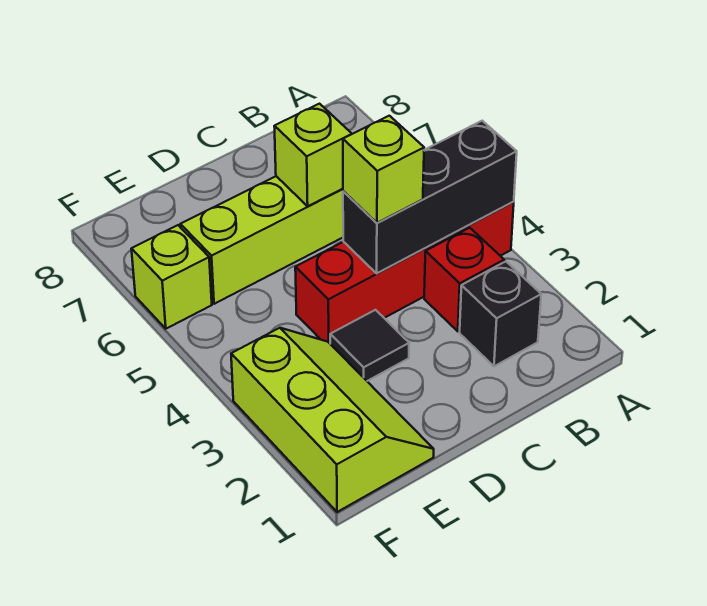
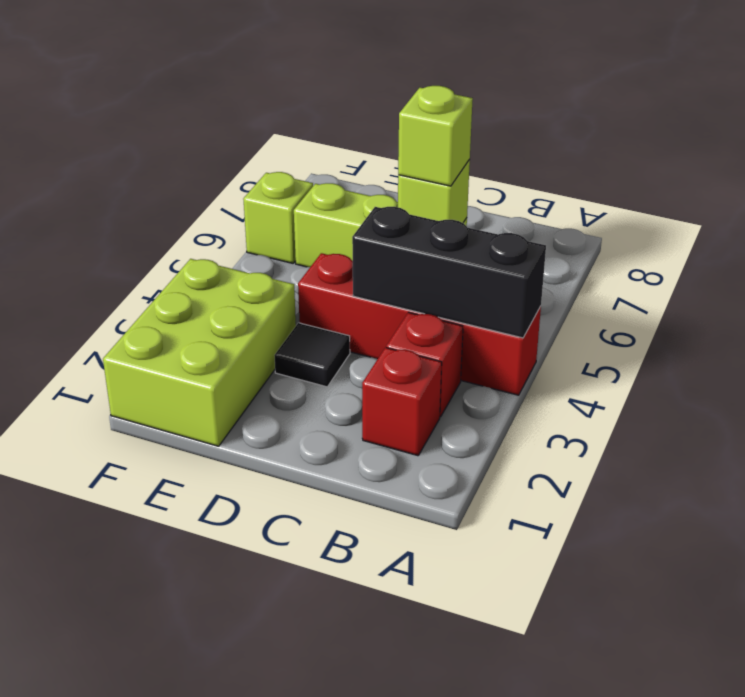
black brick B2 level 1 -> red brick B2 level 1
lime brick C4 level 3 -> lime brick C6 level 3
lime slope E1:F3 level 1 top F -> lime brick E1:F3 level 1

